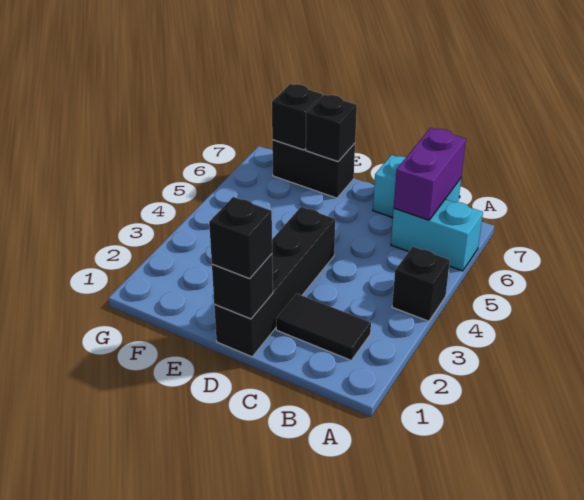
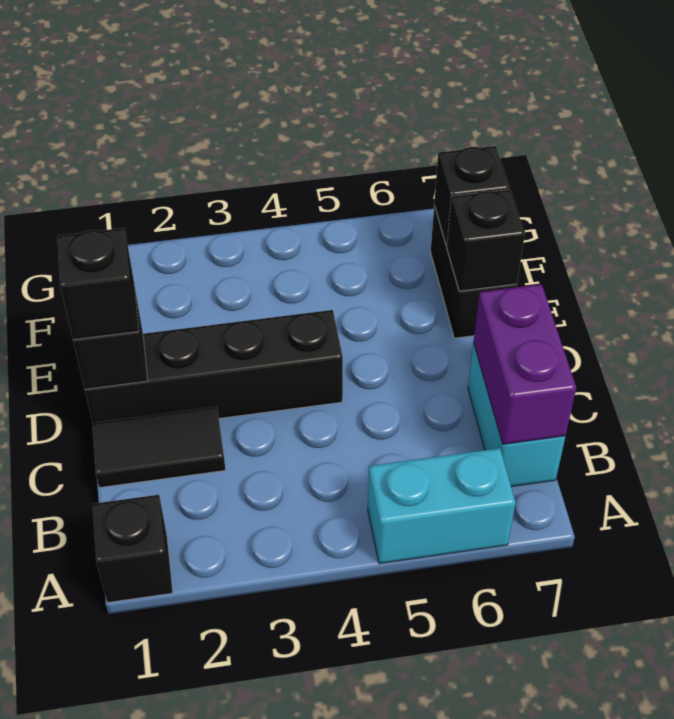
black brick A4 level 1 -> black brick A1 level 1
cyan brick A6:B6 level 1 -> cyan brick A5:A6 level 1
black tile B2:C2 level 1 -> black tile C1:C2 level 1
purple brick B6:B7 level 2 -> purple brick B7:C7 level 2

